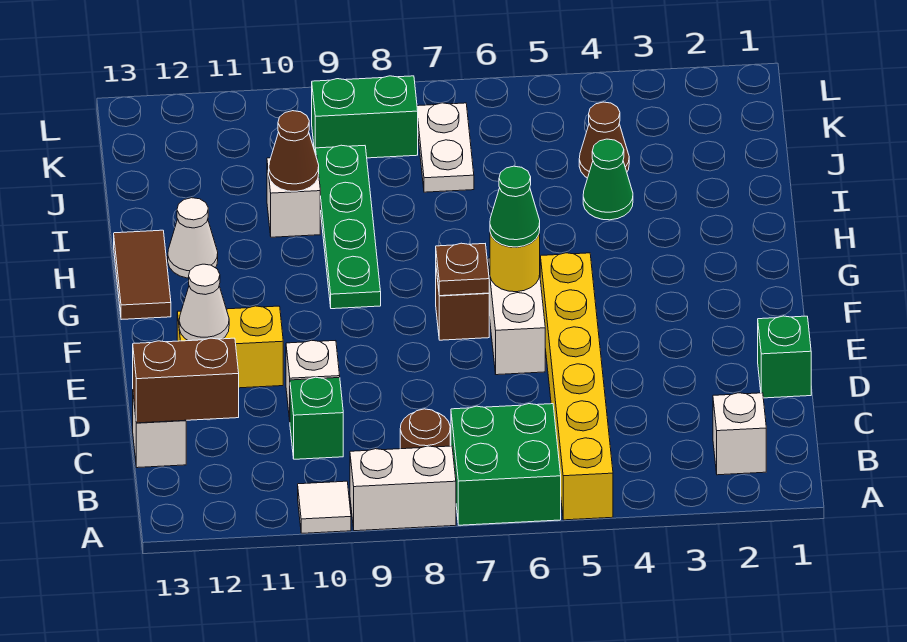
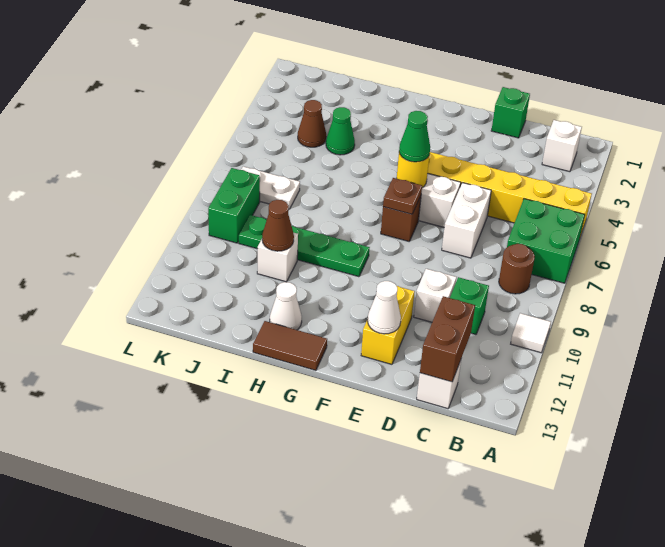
white brick A8:A9 level 1 -> white brick D6:D7 level 1

